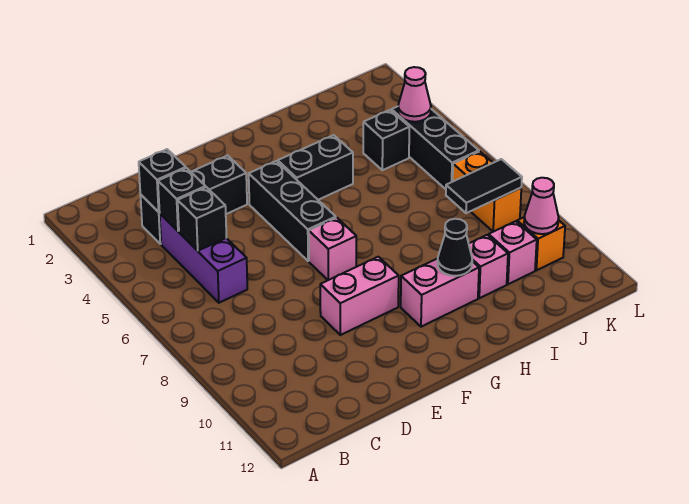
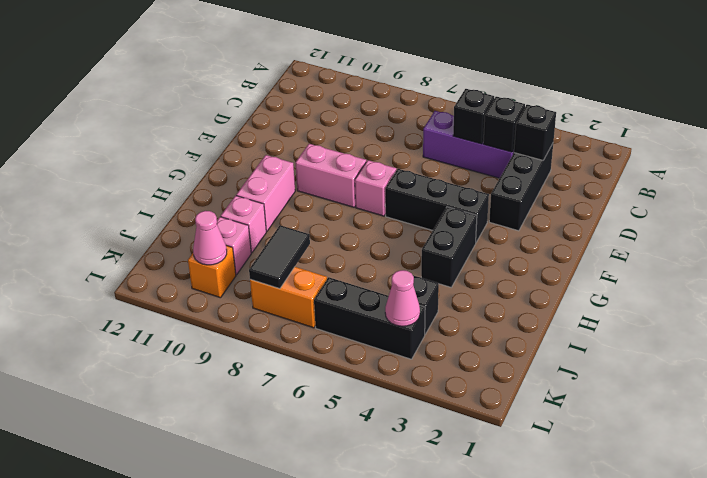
pink brick E9:F9 level 1 -> pink brick F8:F9 level 1
black cone H10 level 2 -> none

